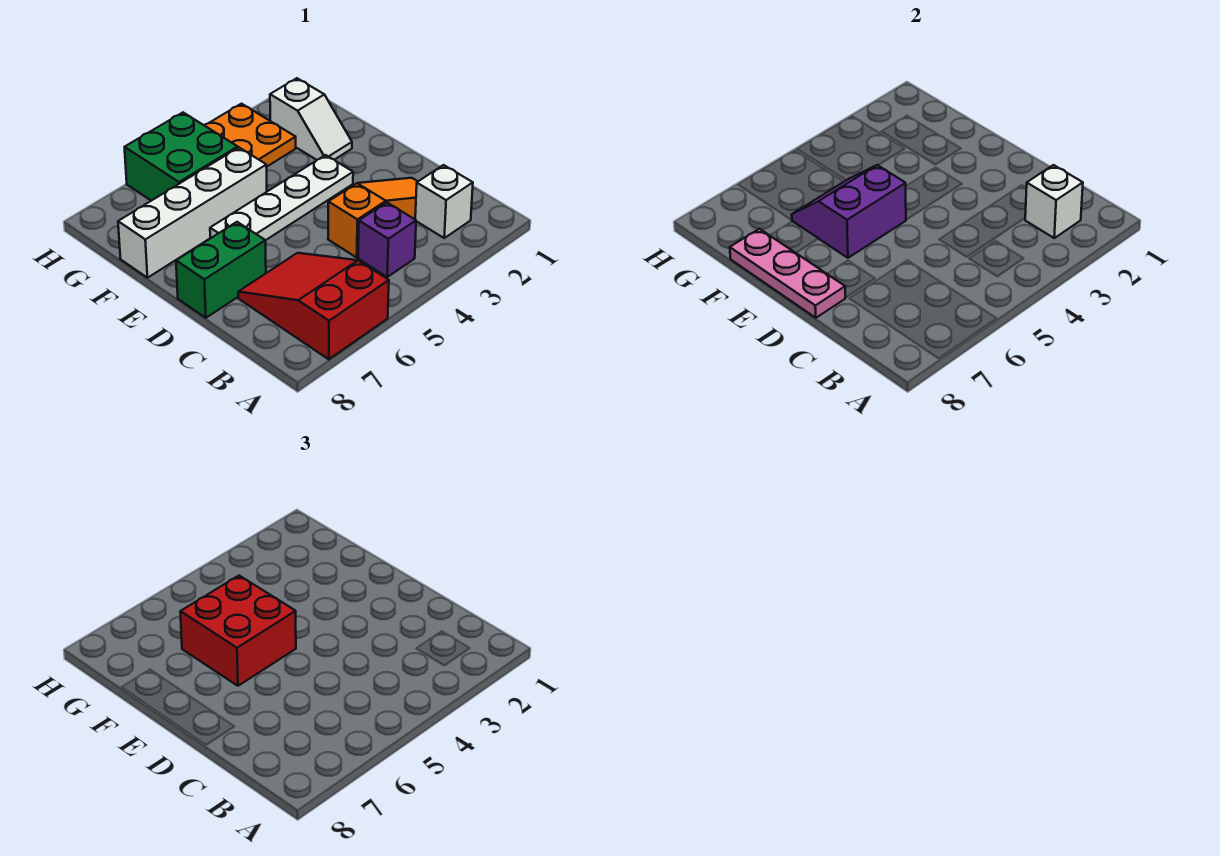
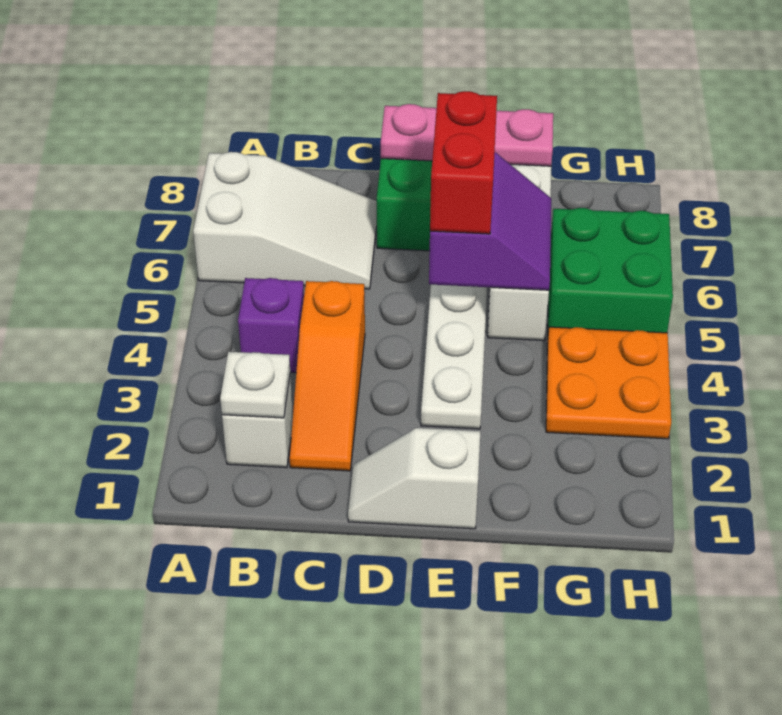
red slope A6:C7 level 1 top A -> white slope A6:C7 level 1 top A
white brick B2 level 2 -> white plate B2 level 2
red brick E5:F6 level 3 -> red brick E5:E6 level 3
white slope F2:G2 level 1 top G -> white slope D1:E1 level 1 top E

